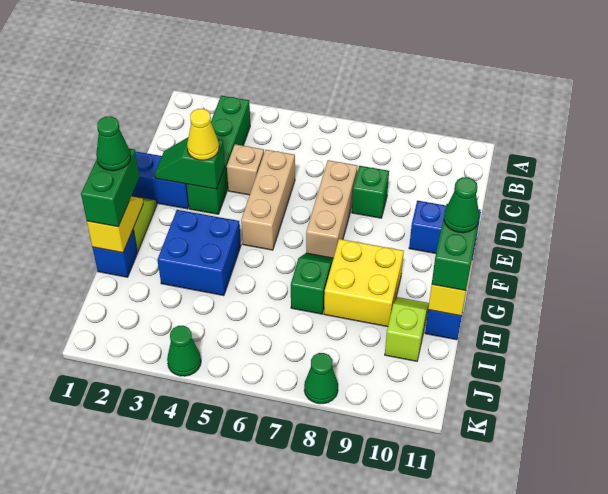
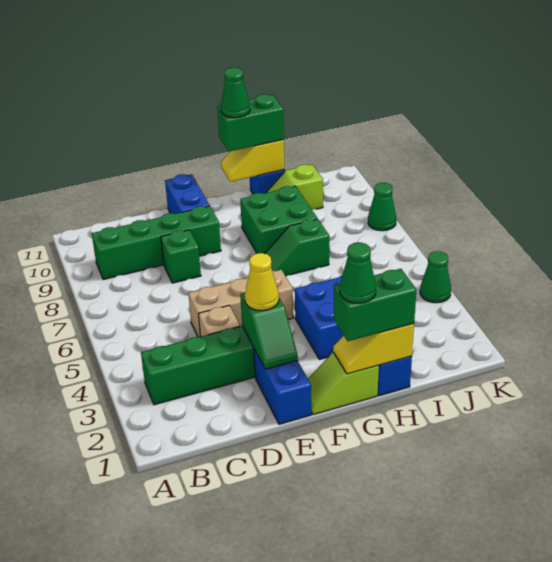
none -> green brick B9:E9 level 1
tan brick D7:F7 level 1 -> none
yellow brick G8:H9 level 1 -> green brick G8:H9 level 1

